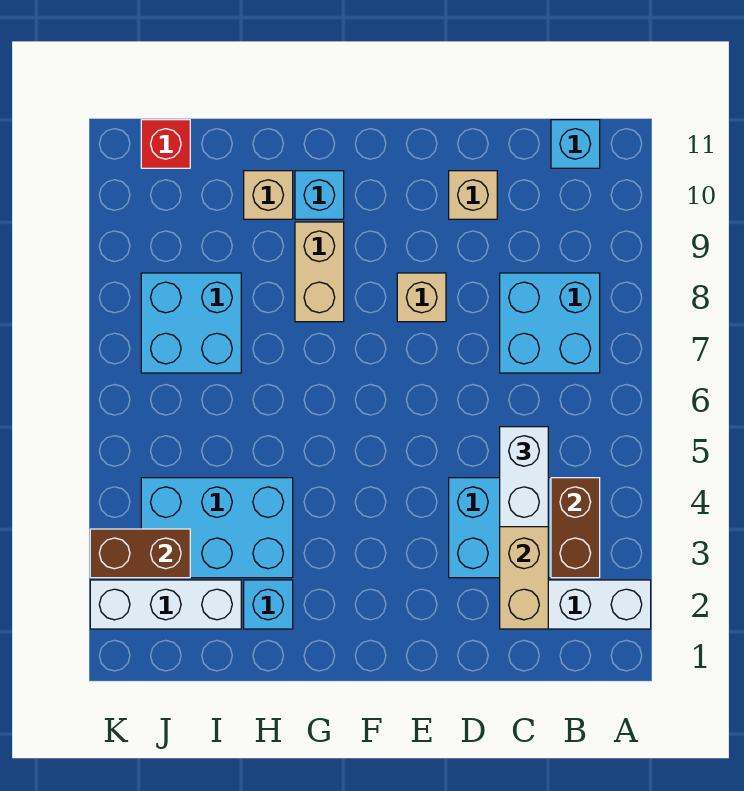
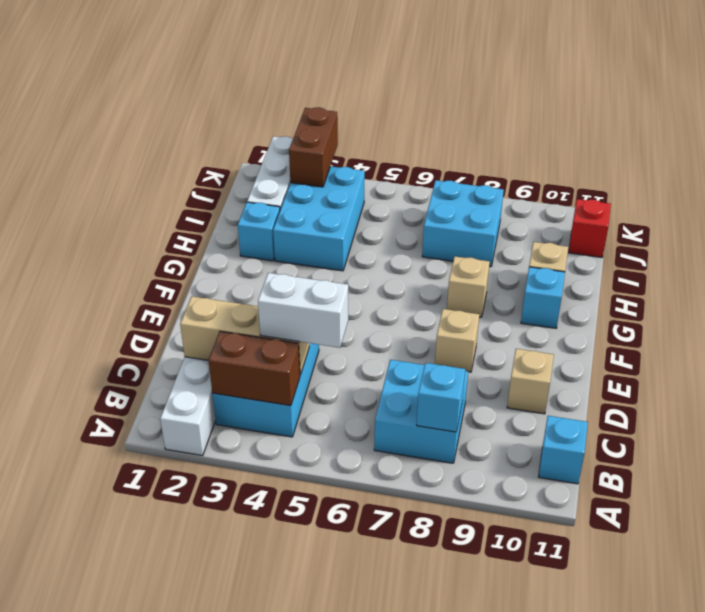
none -> cyan brick B8 level 2
tan brick G8:G9 level 1 -> tan brick G8 level 1

